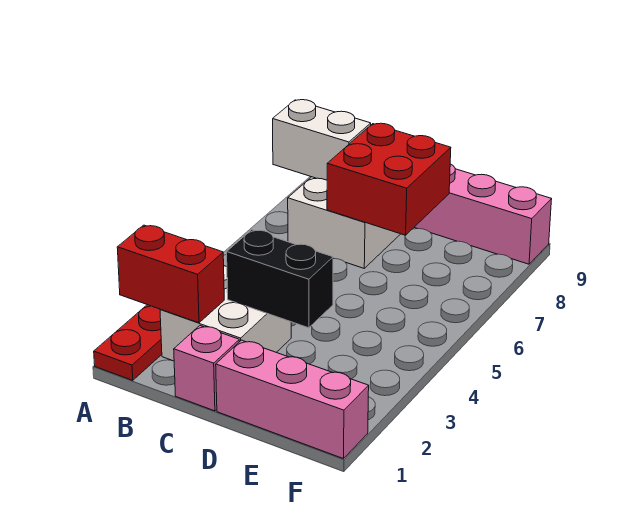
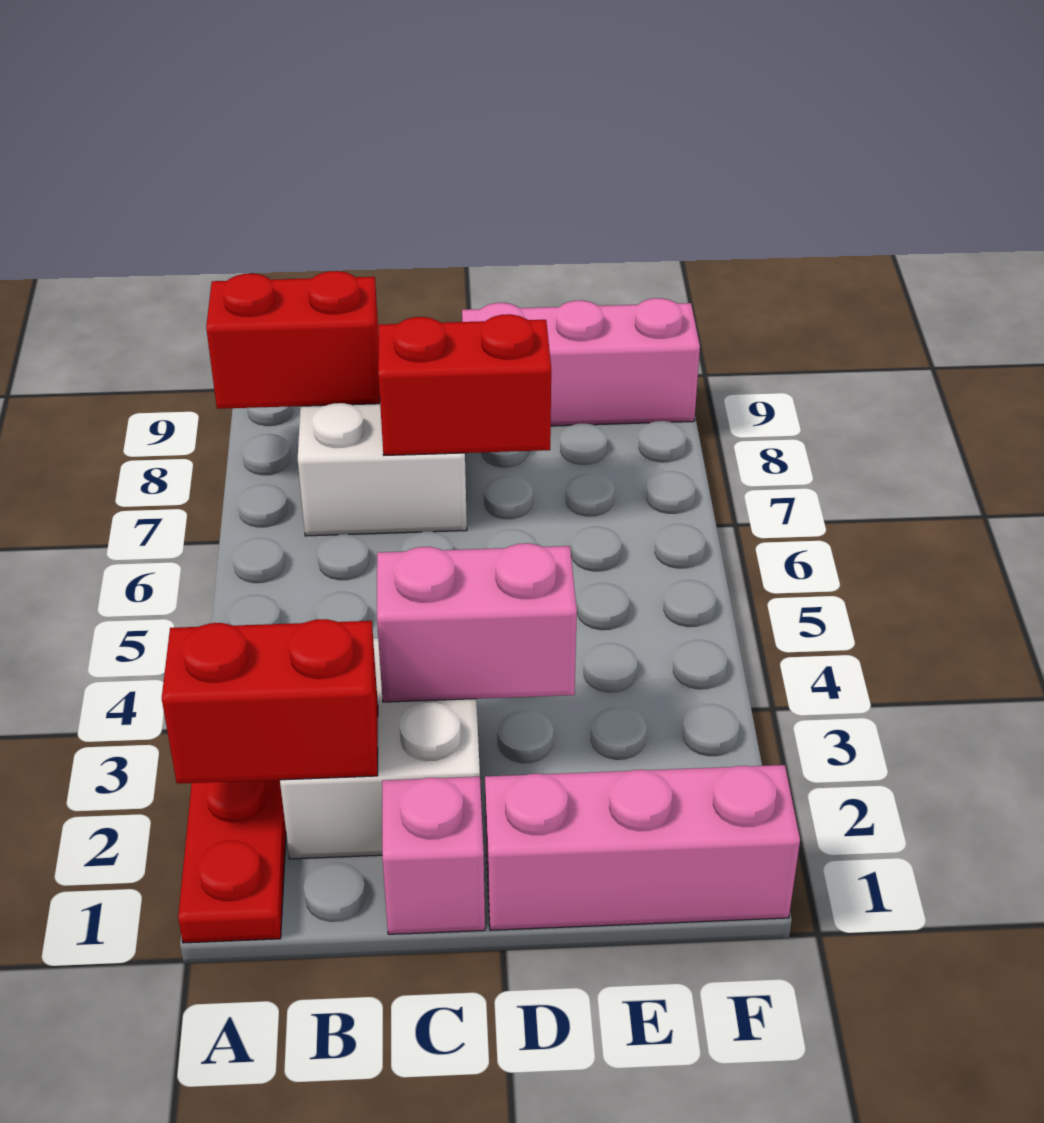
white brick A8:B8 level 2 -> red brick A8:B8 level 2
black brick C3:D3 level 2 -> pink brick C3:D3 level 2
red brick C7:D8 level 2 -> red brick C7:D7 level 2

